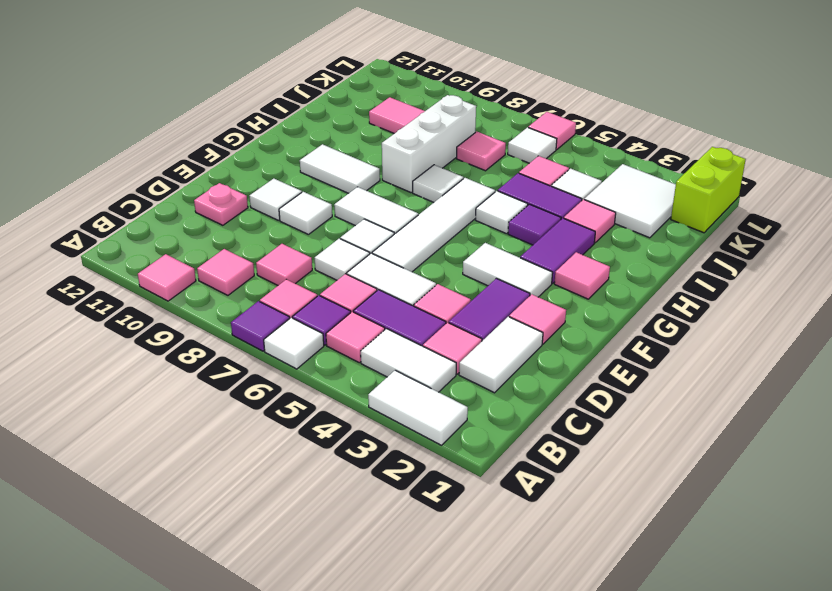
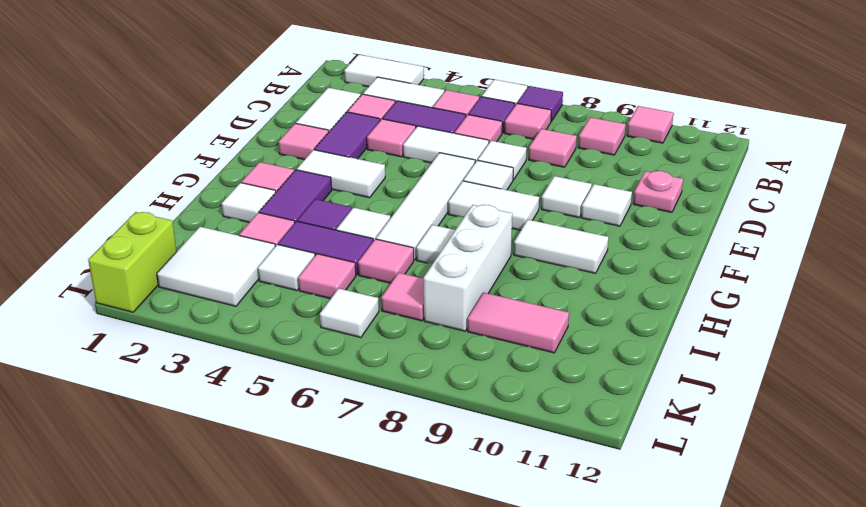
none -> white tile H2 level 1
pink tile L6 level 1 -> pink tile I6 level 1

